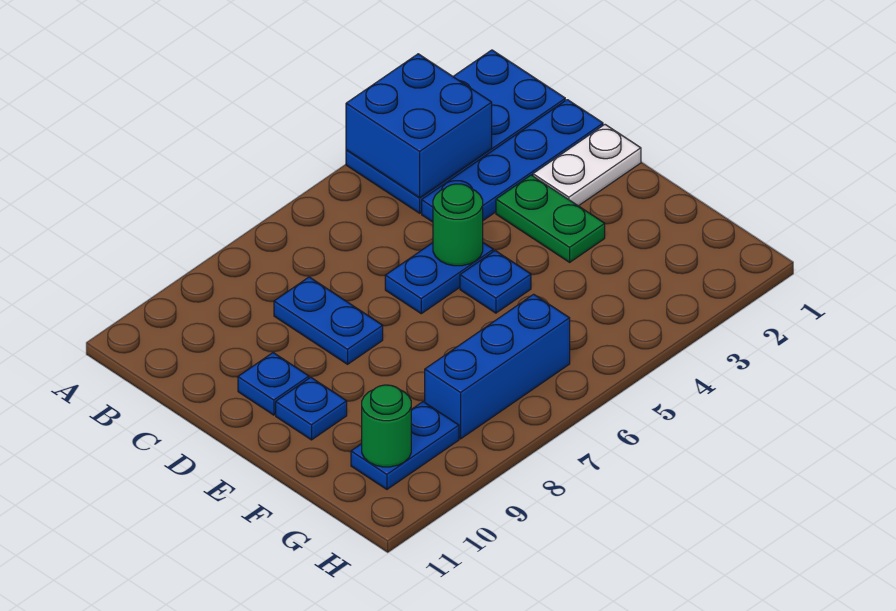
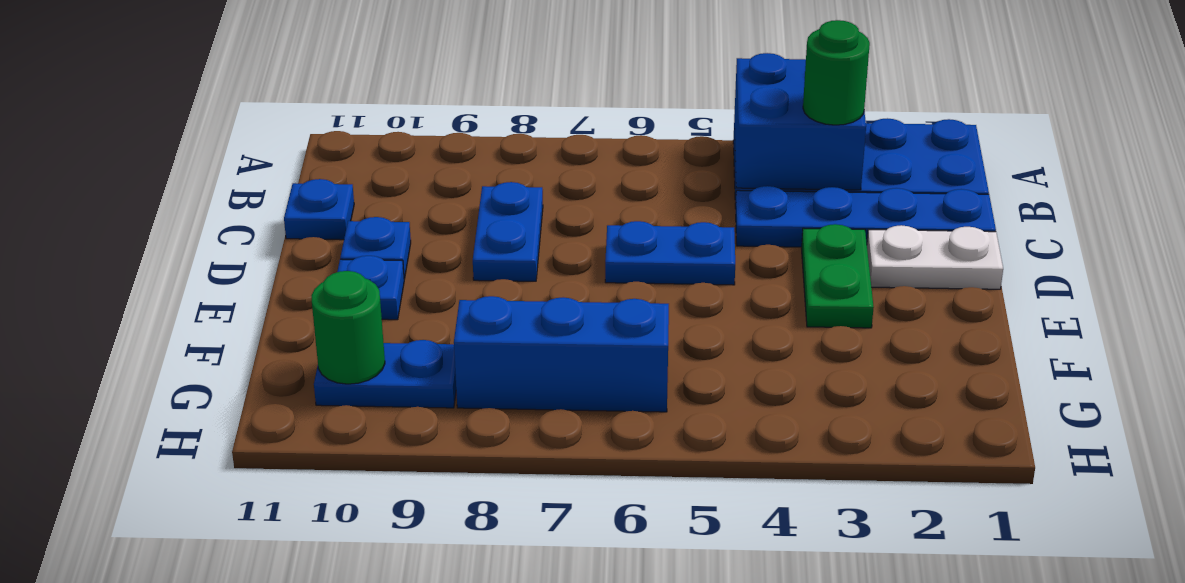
green round brick D5 level 2 -> green round brick B3 level 3
blue plate E5 level 1 -> blue plate C11 level 1

